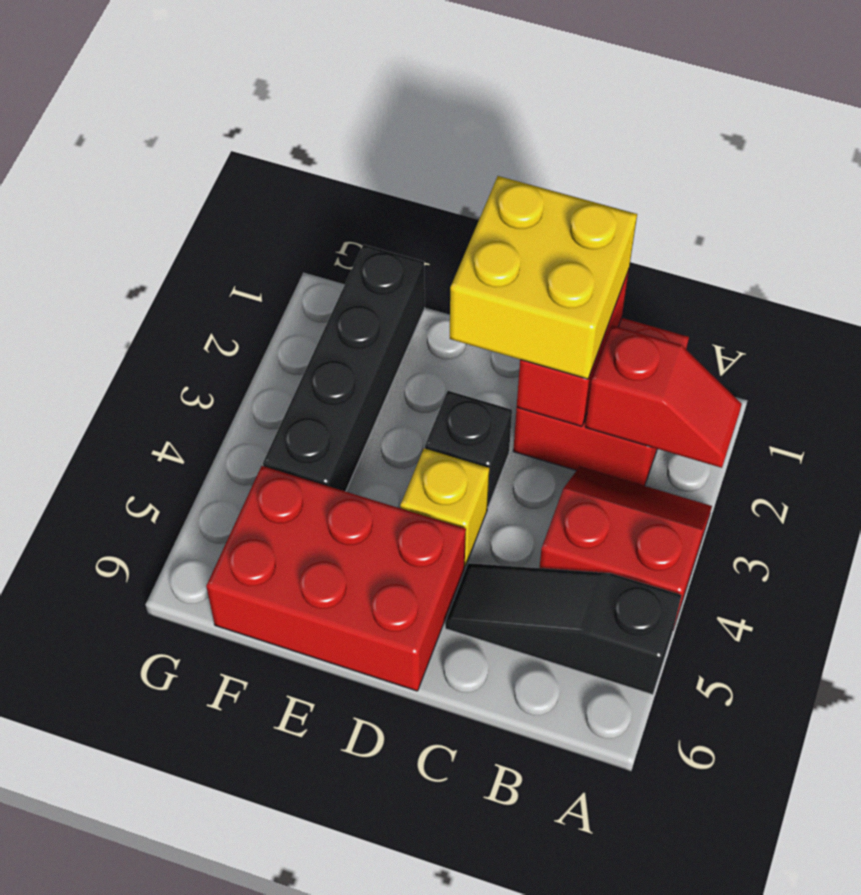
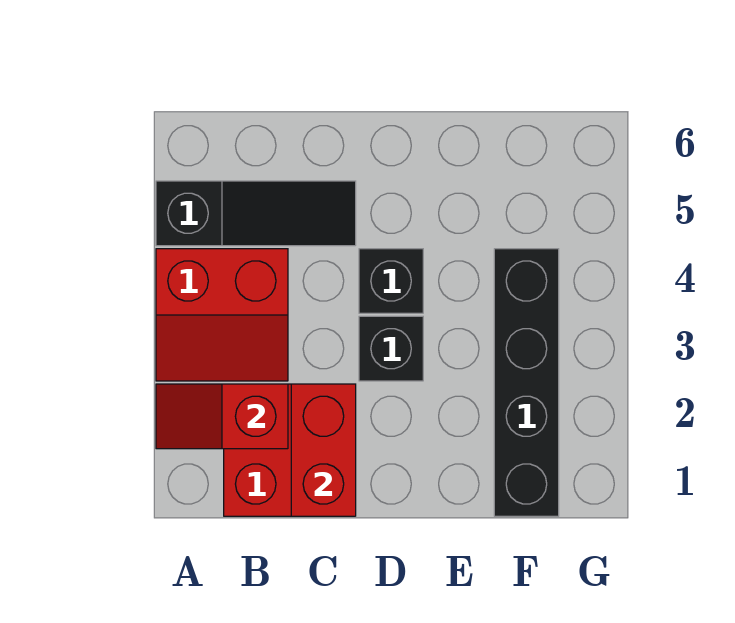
yellow brick C1:D2 level 3 -> none
yellow brick D4 level 1 -> black brick D4 level 1
red brick D5:F6 level 1 -> none

